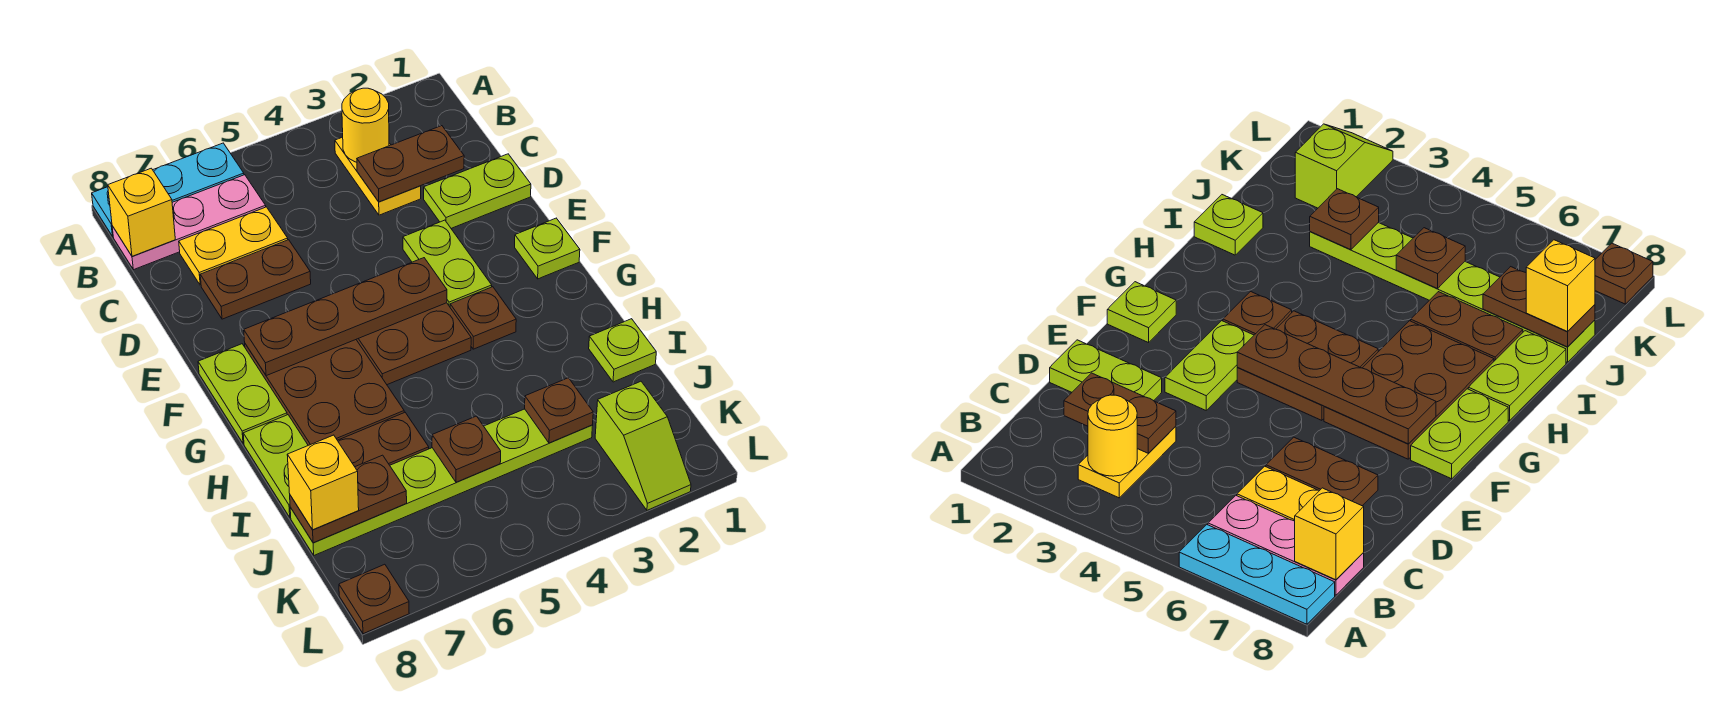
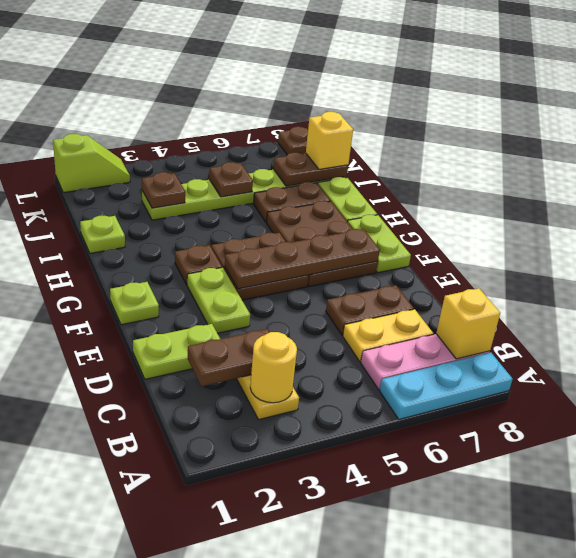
lime slope K2:L2 level 1 top K -> lime slope L1:L2 level 1 top 1

